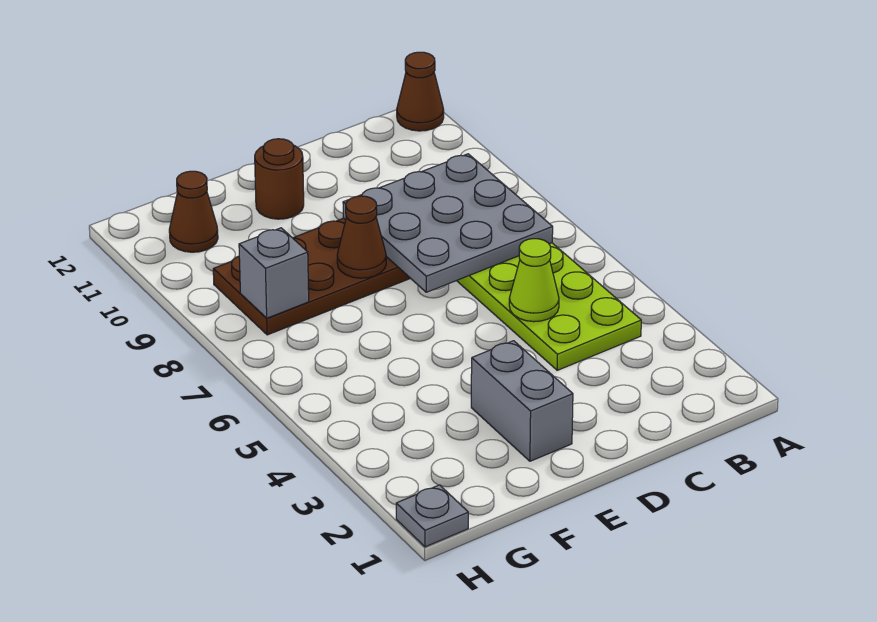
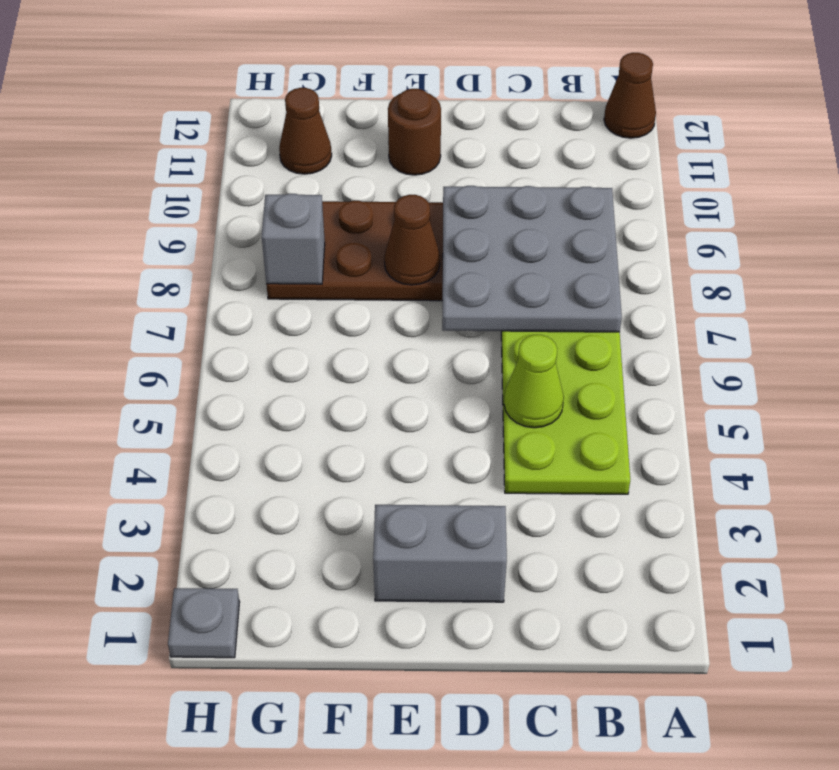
grey brick E2:E3 level 1 -> grey brick D2:E2 level 1

